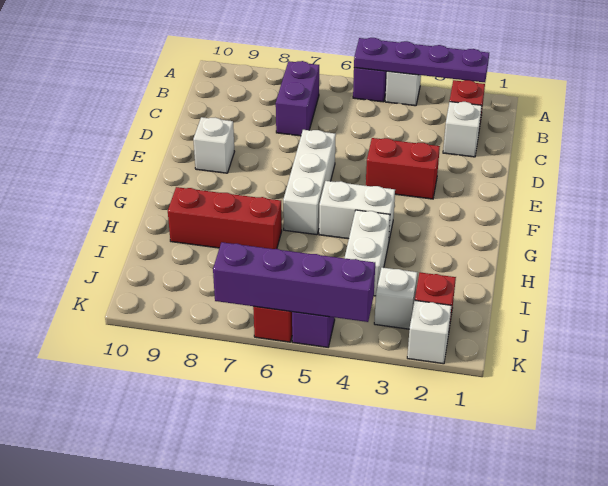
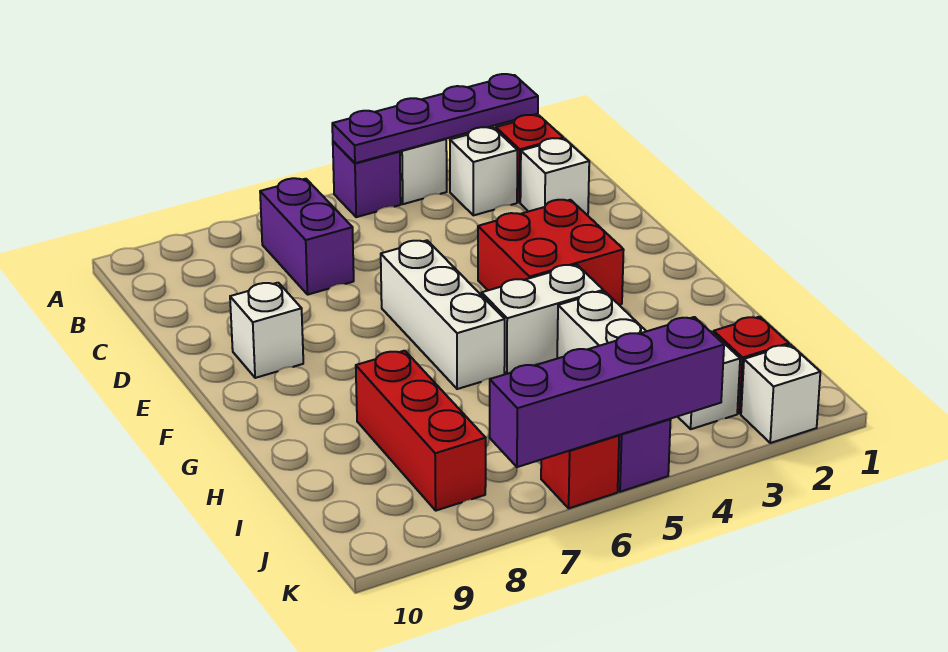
none -> white brick B3 level 1
red brick E3:E4 level 1 -> red brick E3:F4 level 1
red brick H7:H9 level 1 -> red brick H8:J8 level 1

